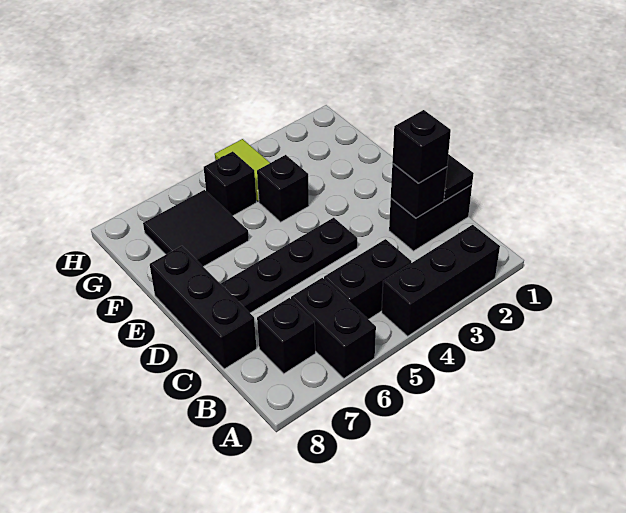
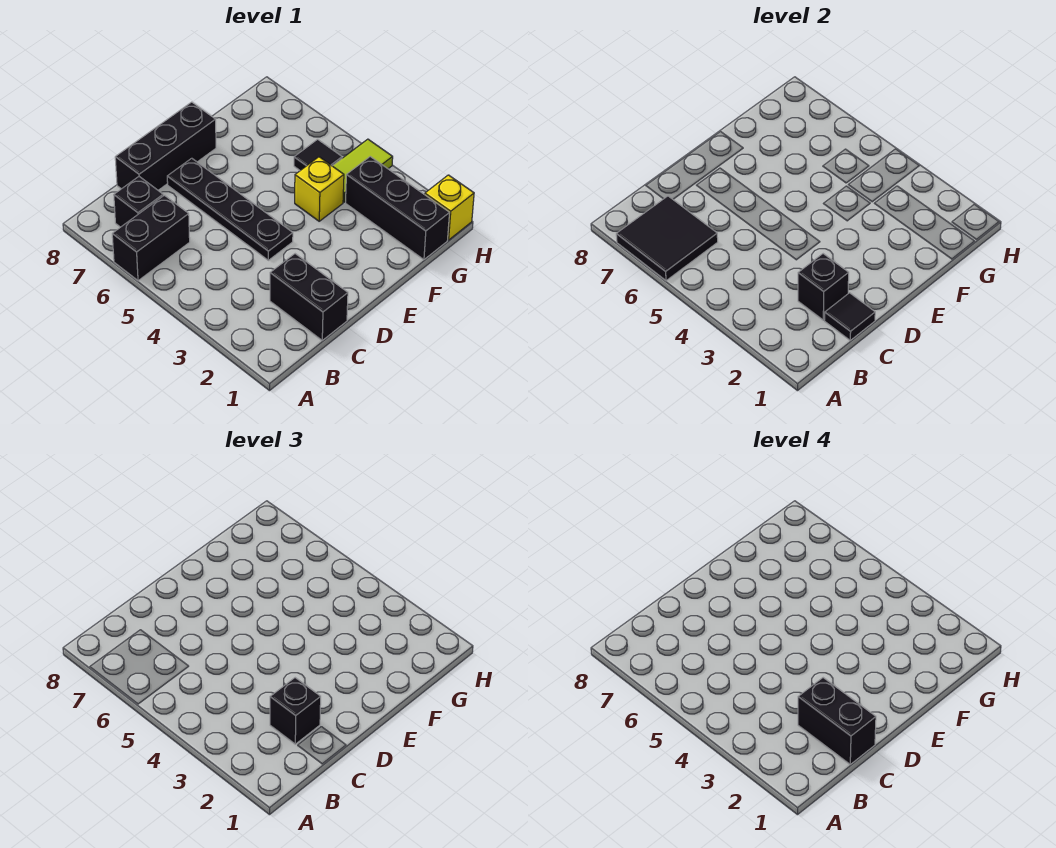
black brick A2:A4 level 1 -> black brick G1:G3 level 1
black brick B4:B5 level 1 -> black brick C1:C2 level 4
black brick F4 level 1 -> yellow brick F4 level 1
black tile F6:G7 level 1 -> black tile A6:B7 level 2
black brick G5 level 1 -> black tile G5 level 1
none -> yellow brick H1 level 1

